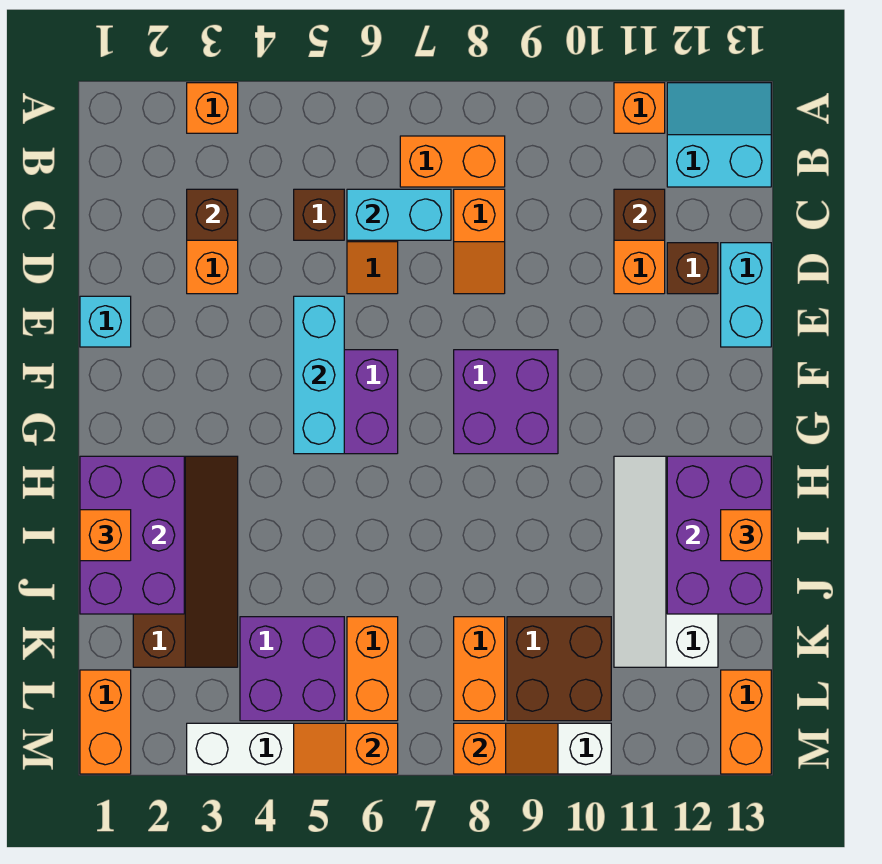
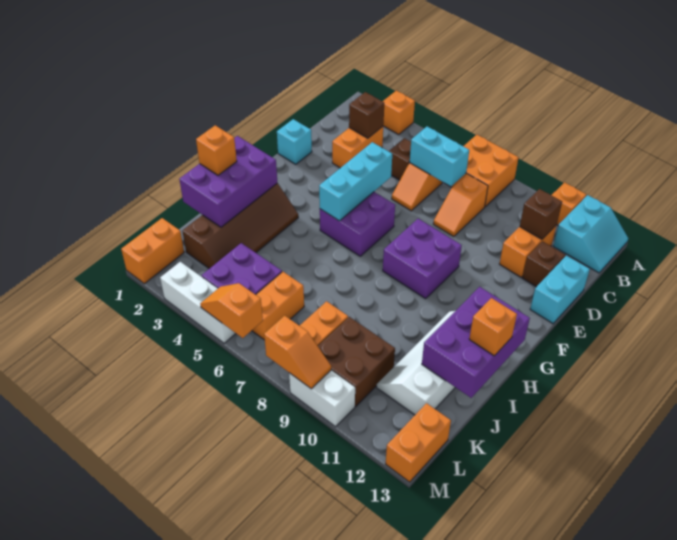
cyan slope A12:B13 level 1 top B -> cyan slope A12:B13 level 1 top 12
orange brick B7:B8 level 1 -> orange brick A7:B8 level 1

